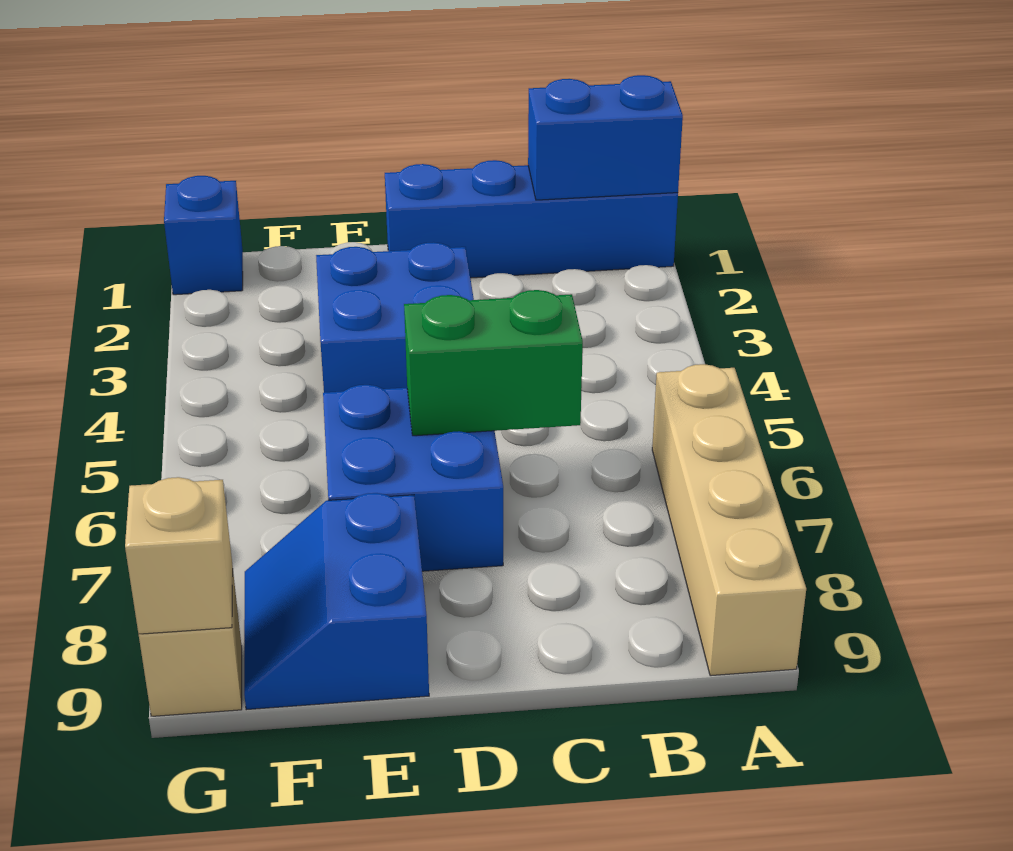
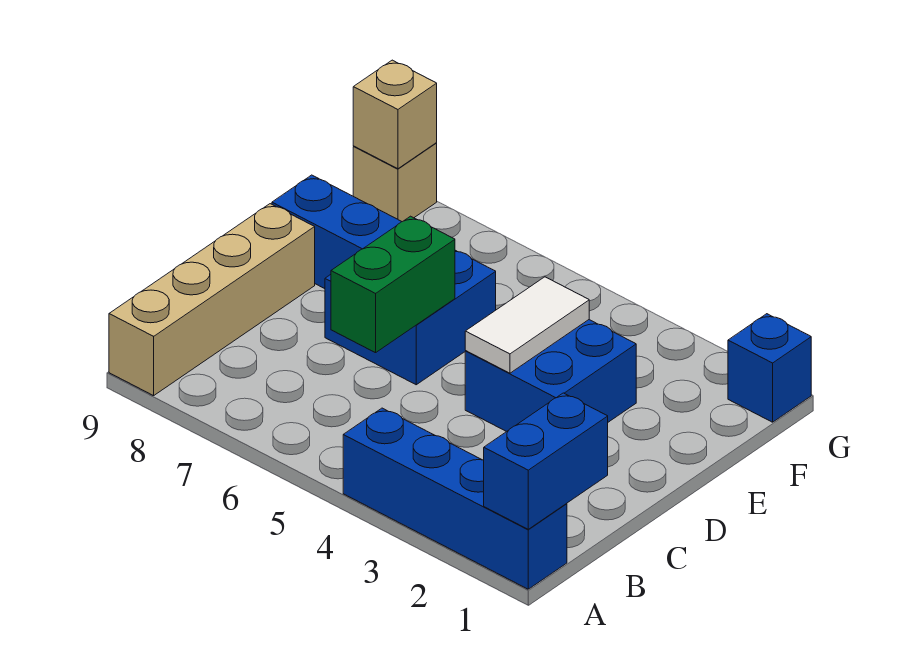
blue brick A1:D1 level 1 -> blue brick A1:A4 level 1
tan brick A6:A9 level 1 -> tan brick A9:D9 level 1
none -> white tile D4:E4 level 2

